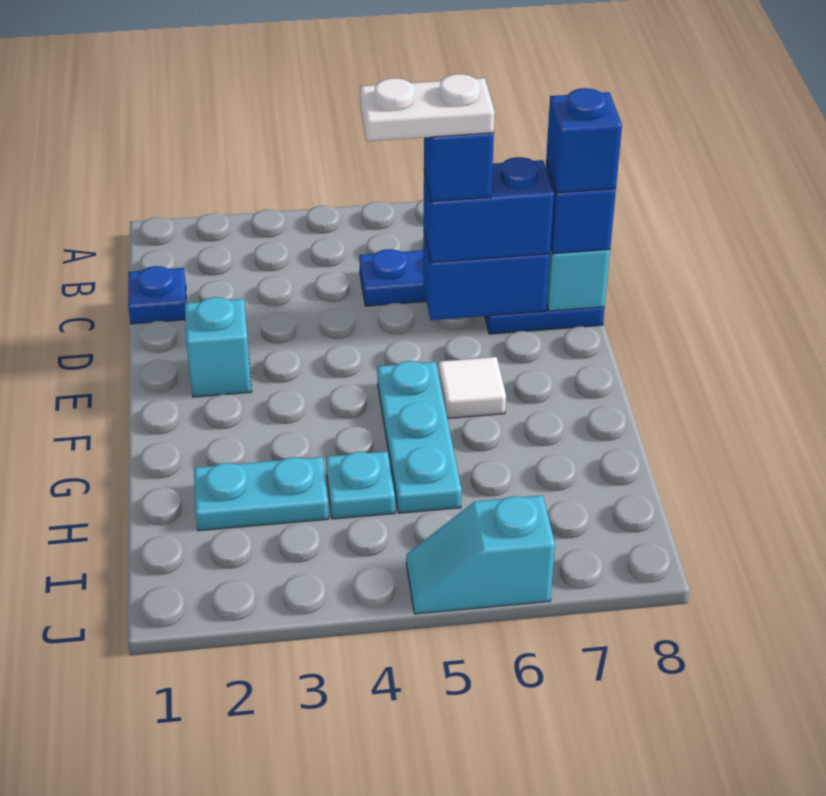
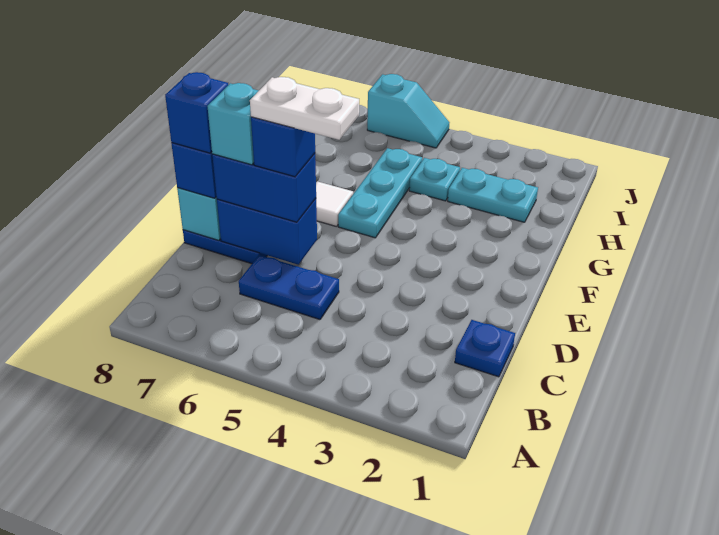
cyan brick E2 level 1 -> cyan brick D7 level 4

